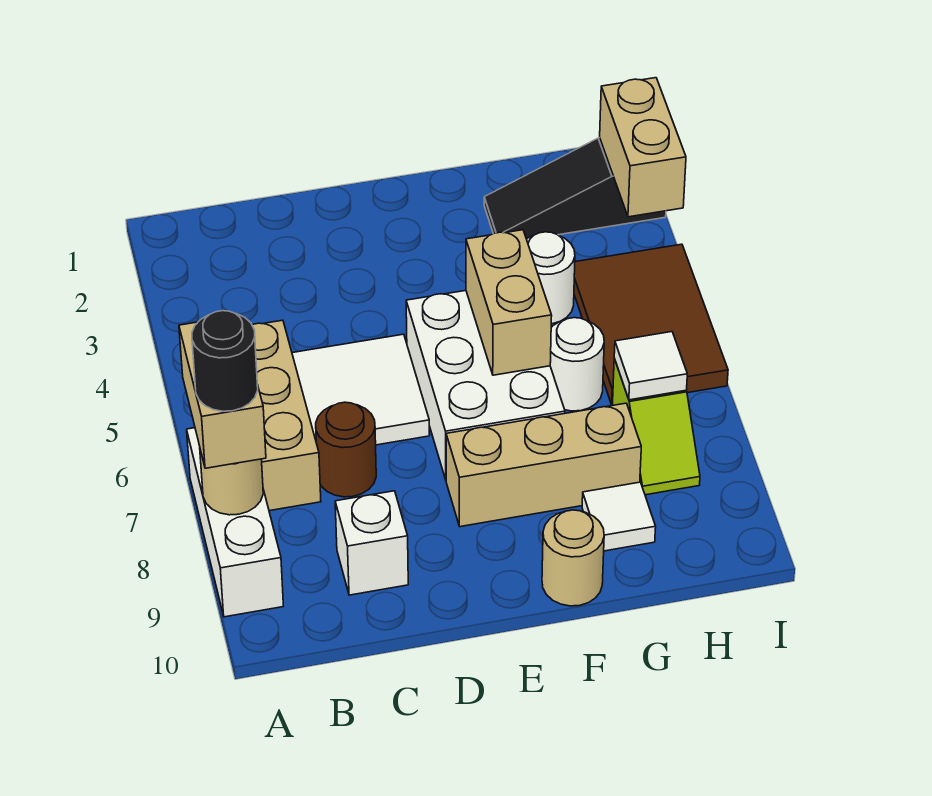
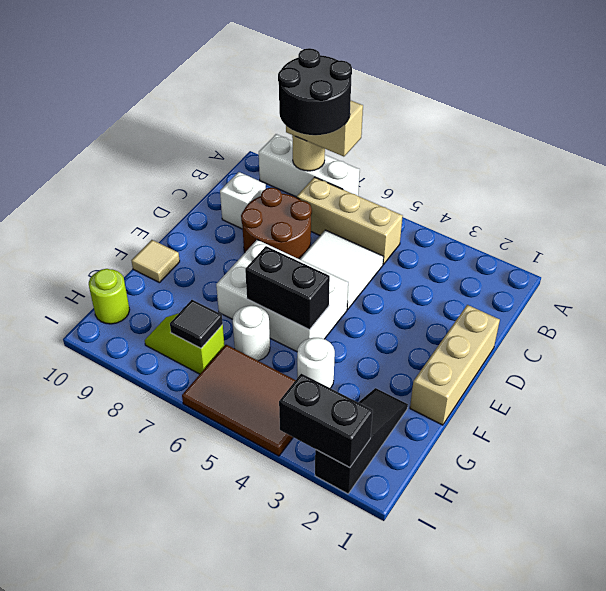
black round brick A8 level 4 -> black round brick A7:B8 level 4
brown round brick C7 level 1 -> brown round brick C7:D8 level 1
tan brick E8:G8 level 1 -> tan brick D1:F1 level 1
tan brick F5:F6 level 2 -> black brick F5:F6 level 2
tan round brick F10 level 1 -> tan tile F10 level 1
white tile G9 level 1 -> none
white tile H7 level 2 -> black tile H7 level 2
none -> lime round brick H10 level 1
tan brick I2:I3 level 2 -> black brick I2:I3 level 2

